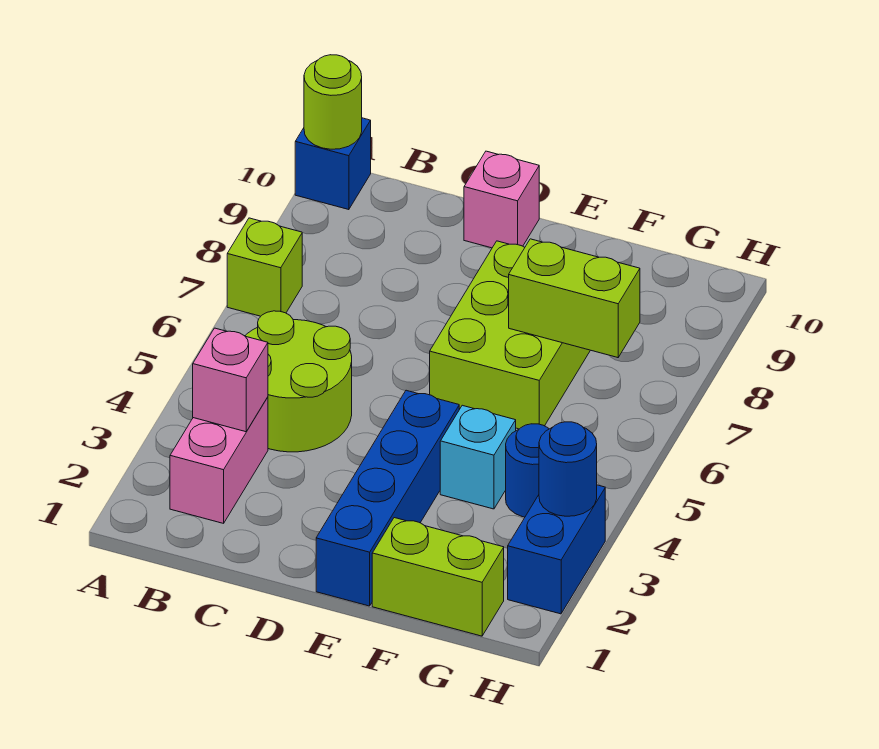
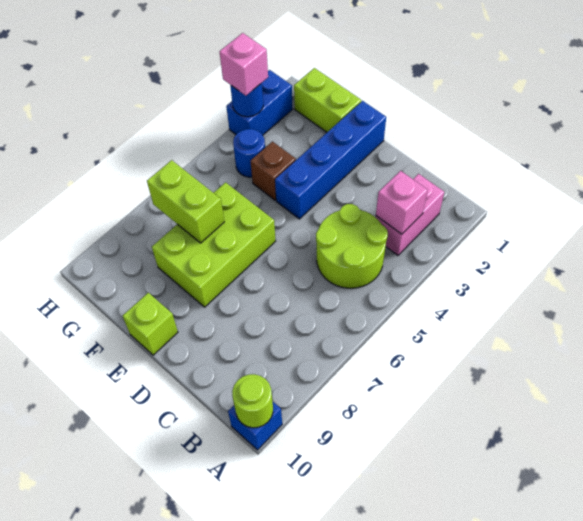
lime brick A7 level 1 -> lime brick E10 level 1
pink brick D10 level 1 -> pink brick H3 level 3
cyan brick F4 level 1 -> brown brick F4 level 1

